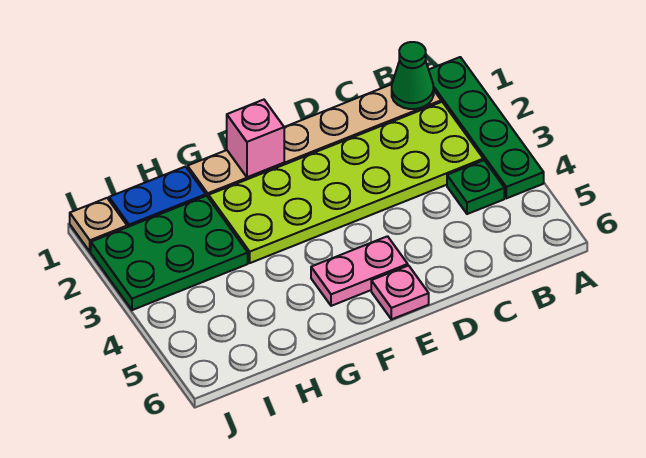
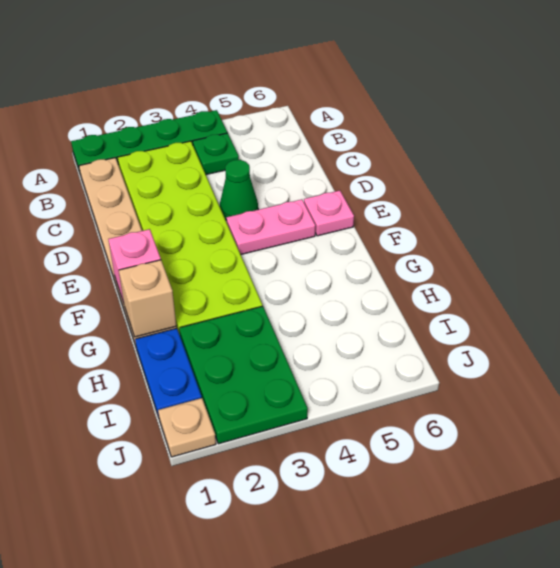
green cone B1 level 2 -> green cone D4 level 1
pink plate E5:F5 level 1 -> pink plate E4:E5 level 1
none -> tan brick G1 level 2

